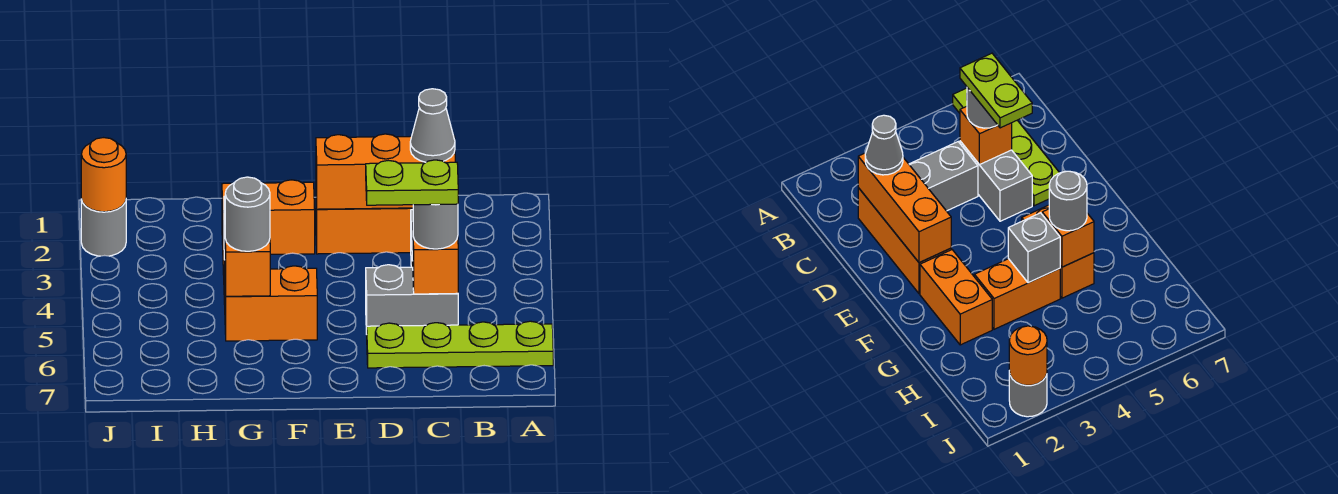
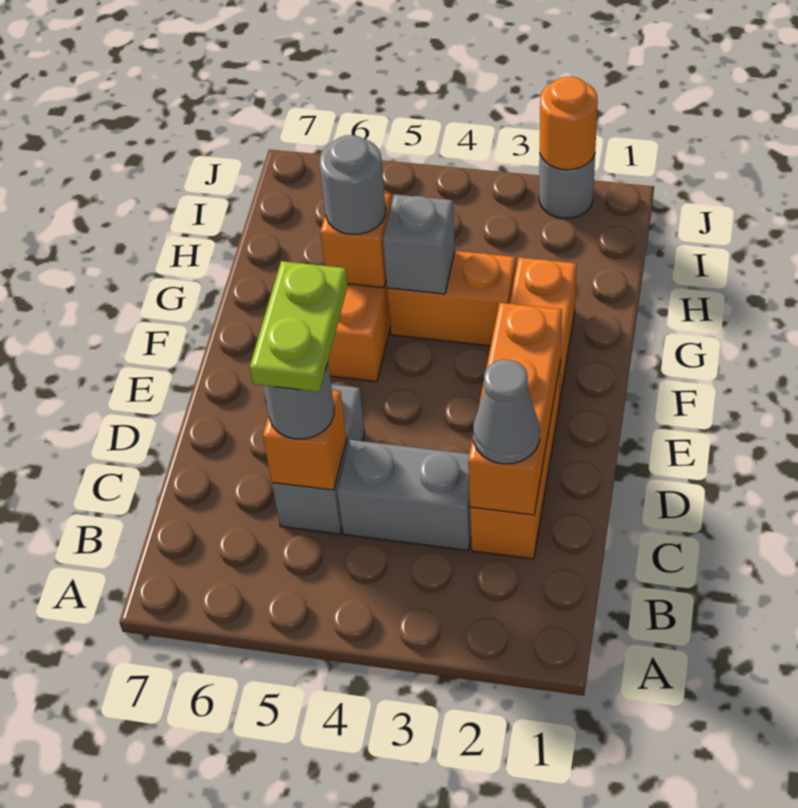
lime plate A6:D6 level 1 -> none

